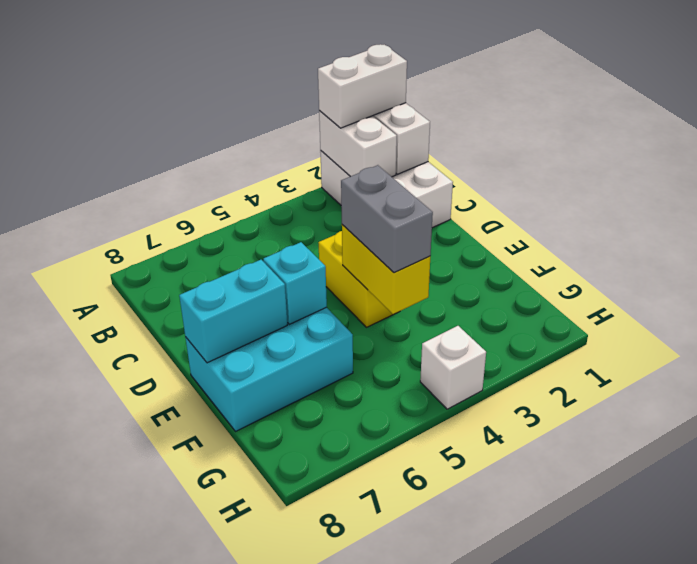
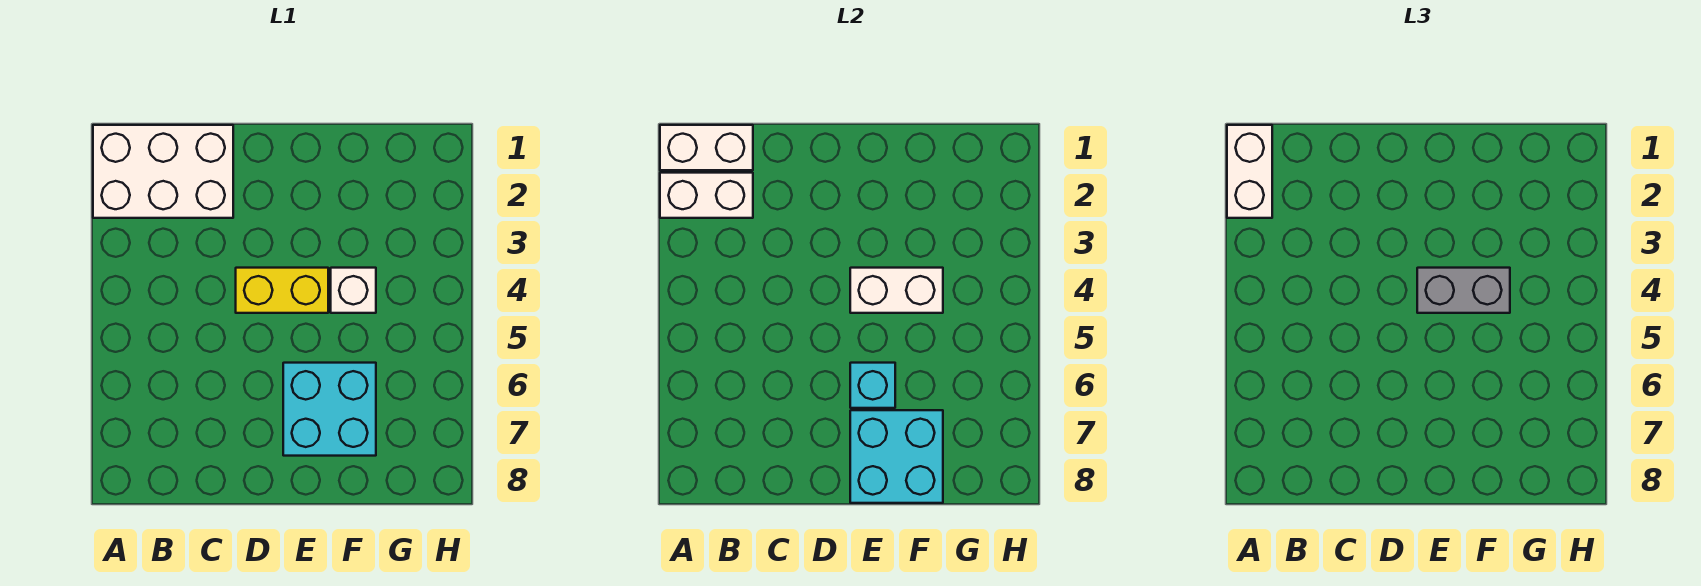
yellow brick E4:F4 level 2 -> white brick E4:F4 level 2
cyan brick E6:F8 level 1 -> cyan brick E6:F7 level 1
cyan brick E7:E8 level 2 -> cyan brick E7:F8 level 2
white brick H4 level 1 -> white brick F4 level 1

